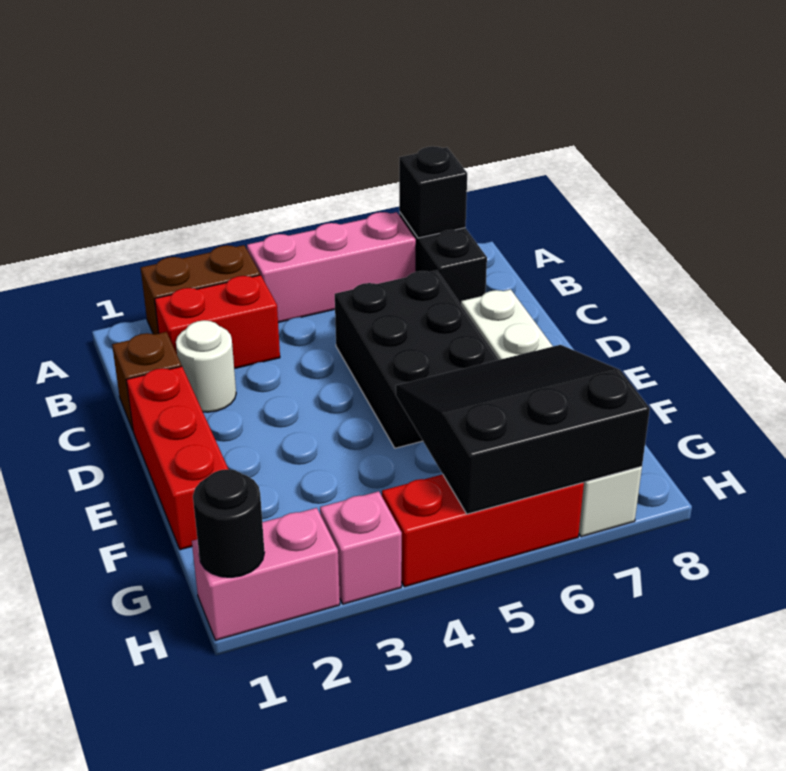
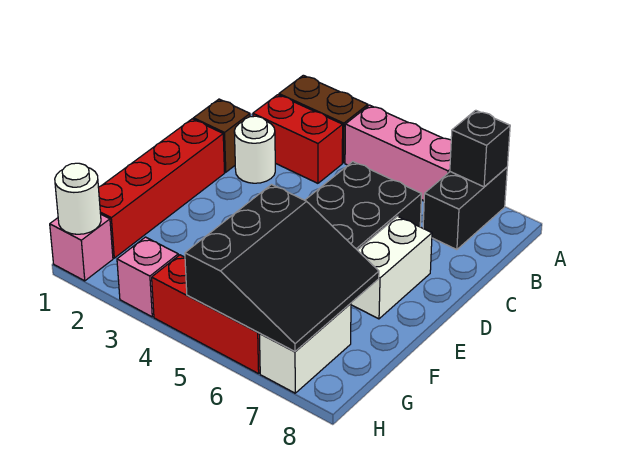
red brick D1:F1 level 1 -> red brick D1:G1 level 1
black slope F5:H7 level 2 top H -> black slope F5:H7 level 2 top 5
pink brick H1:H2 level 1 -> pink brick H1 level 1
black round brick H1 level 2 -> white round brick H1 level 2

